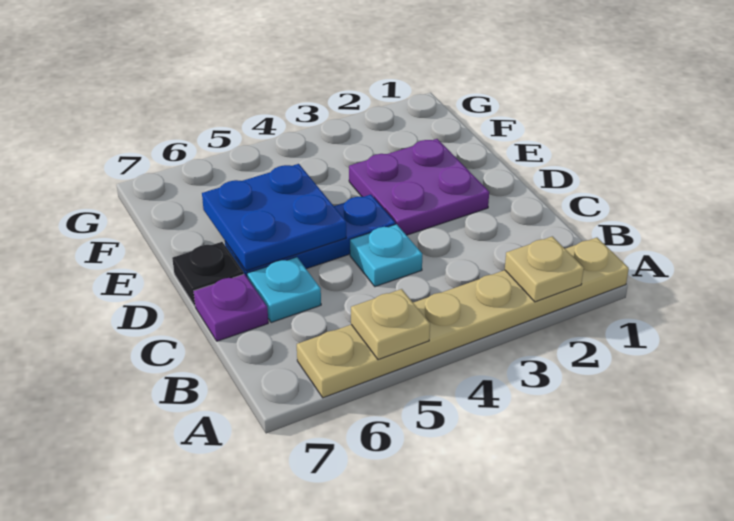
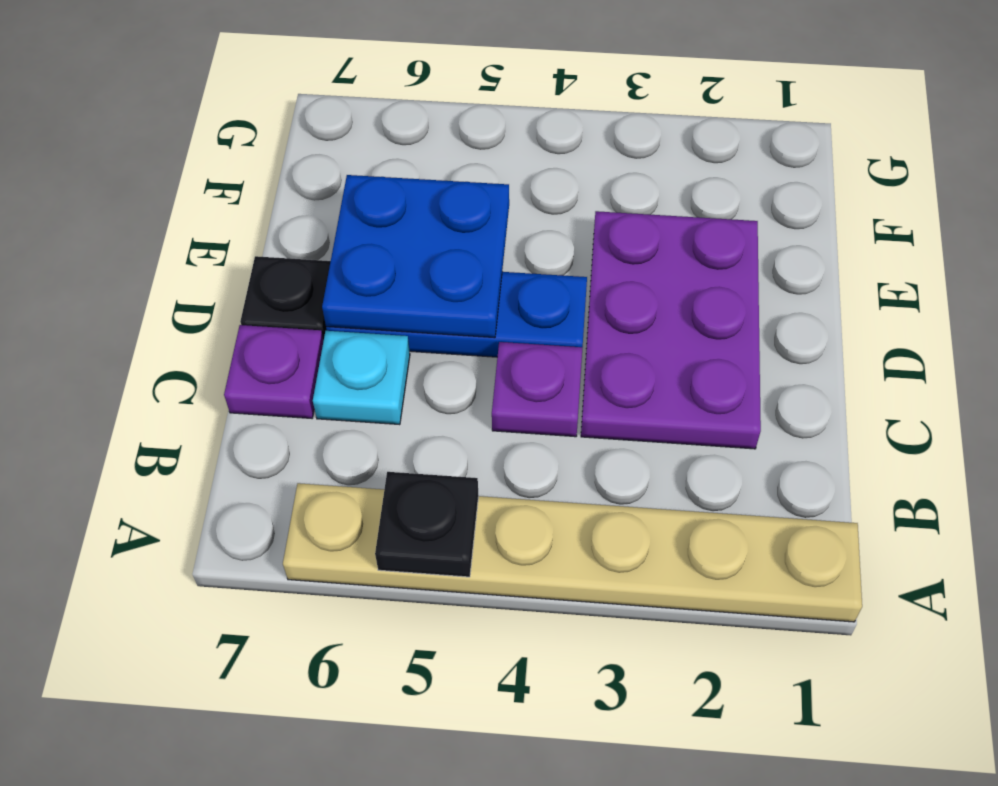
tan plate A2 level 2 -> none
tan plate A5 level 2 -> black plate A5 level 2
cyan plate C4 level 1 -> purple plate C4 level 1
purple plate D2:E3 level 1 -> purple plate C2:E3 level 1

